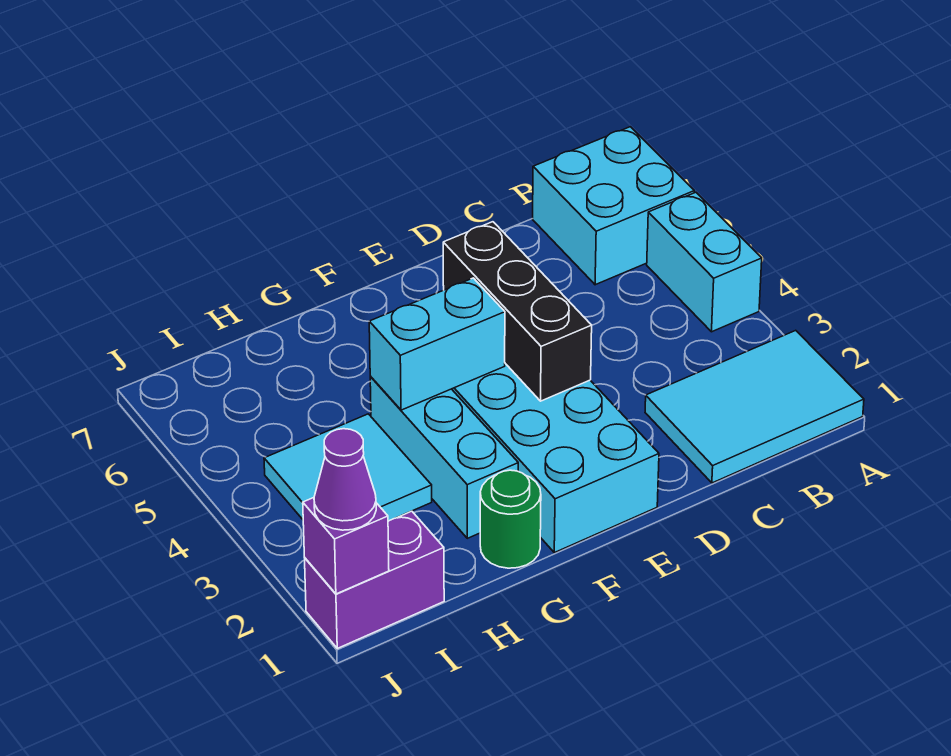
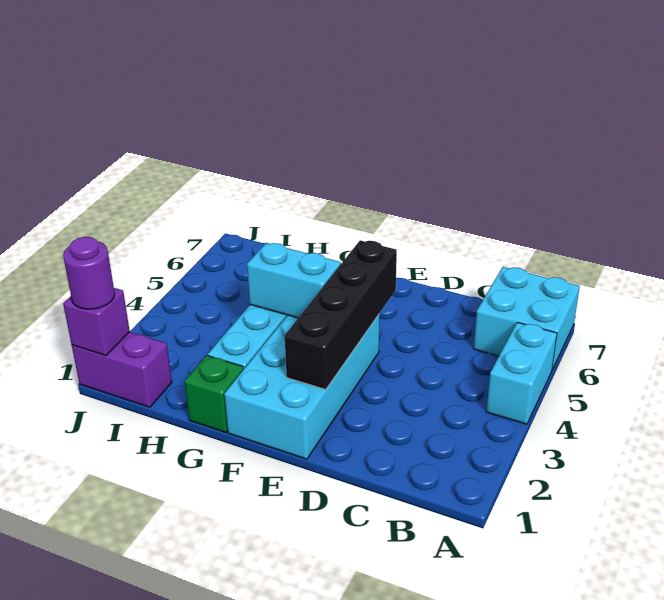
cyan tile A1:C2 level 1 -> none
black brick E3:E5 level 2 -> black brick E2:E5 level 2
green round brick G1 level 1 -> green brick G1 level 1
cyan tile H3:I4 level 1 -> none
purple cone J1 level 3 -> purple round brick J1 level 3

